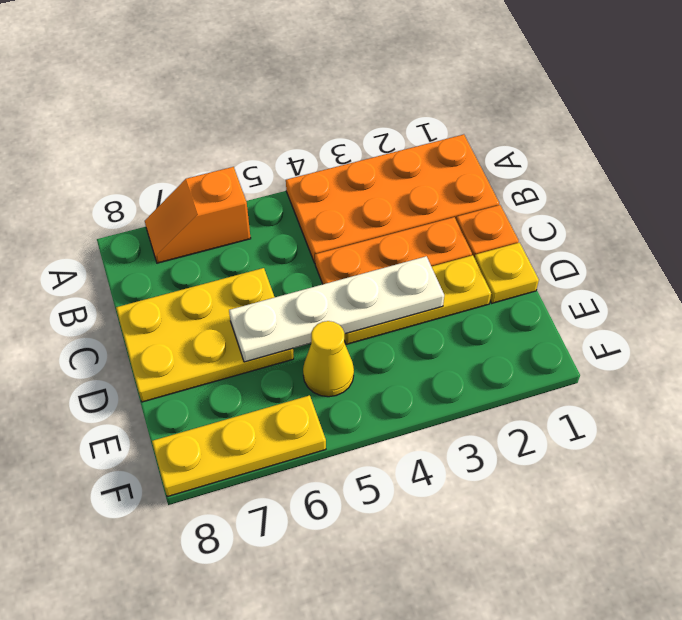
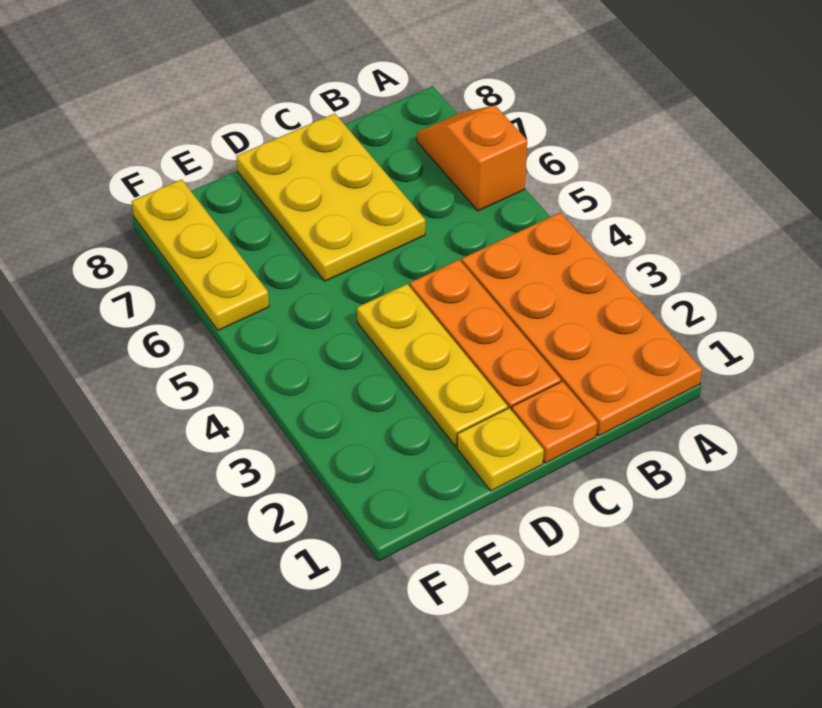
white plate D3:D6 level 2 -> none
yellow cone E5 level 1 -> none

